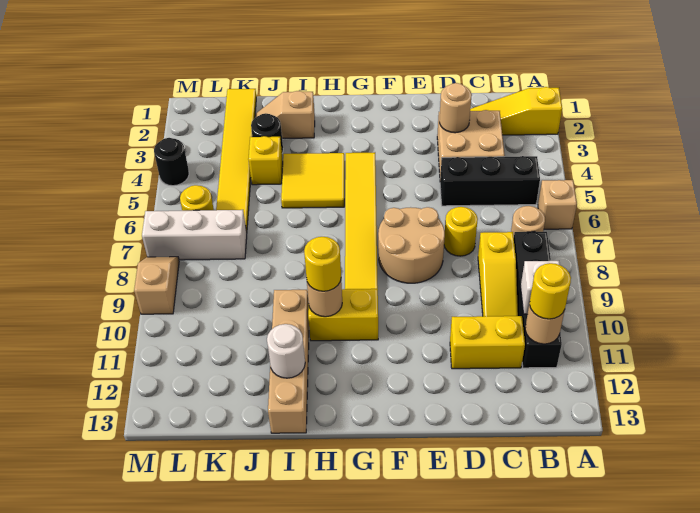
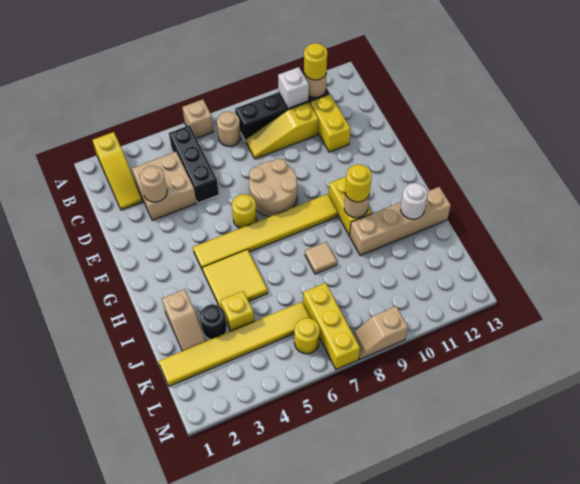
yellow slope C8:C10 level 1 top 8 -> yellow slope C8:C10 level 1 top 10
yellow round brick D7 level 1 -> yellow round brick F6 level 1
none -> tan tile I8 level 1
white brick K7:M7 level 1 -> yellow brick K7:M7 level 1
black round brick M4 level 1 -> none

